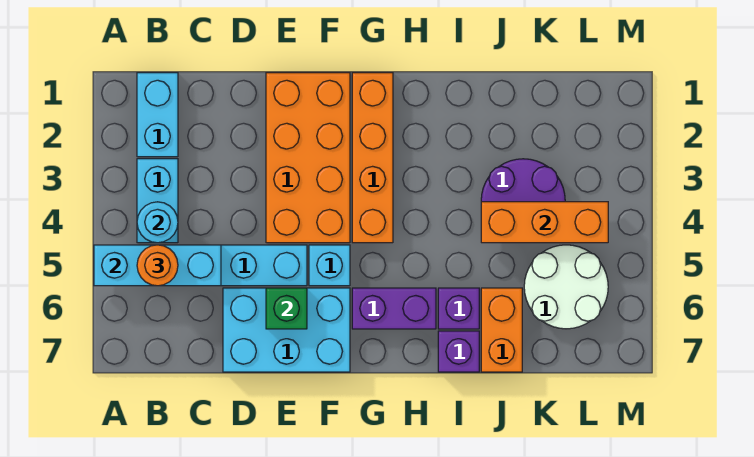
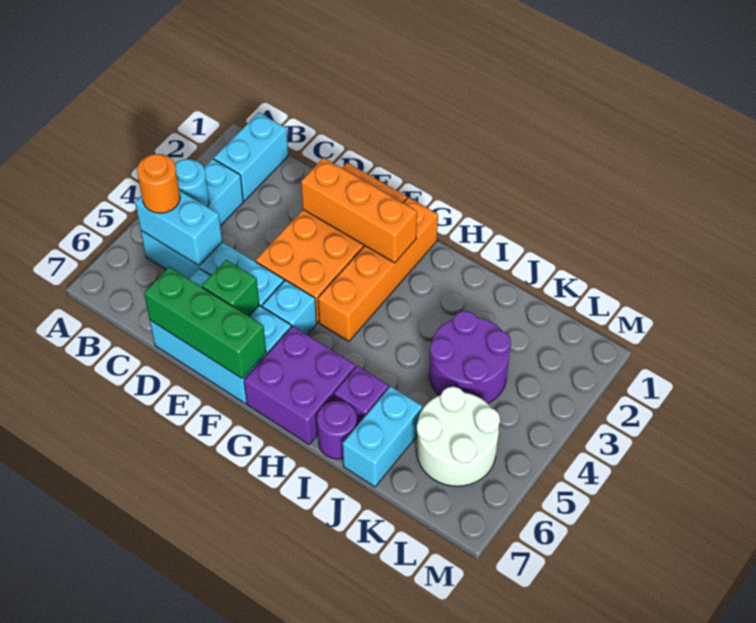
cyan brick A5:C5 level 2 -> cyan brick B5:C5 level 2
none -> green brick D7:F7 level 2
purple brick G6:H6 level 1 -> purple brick G6:H7 level 1
purple brick I7 level 1 -> purple round brick I7 level 1
orange brick J4:L4 level 2 -> orange brick E2:G2 level 2
orange brick J6:J7 level 1 -> cyan brick J6:J7 level 1

